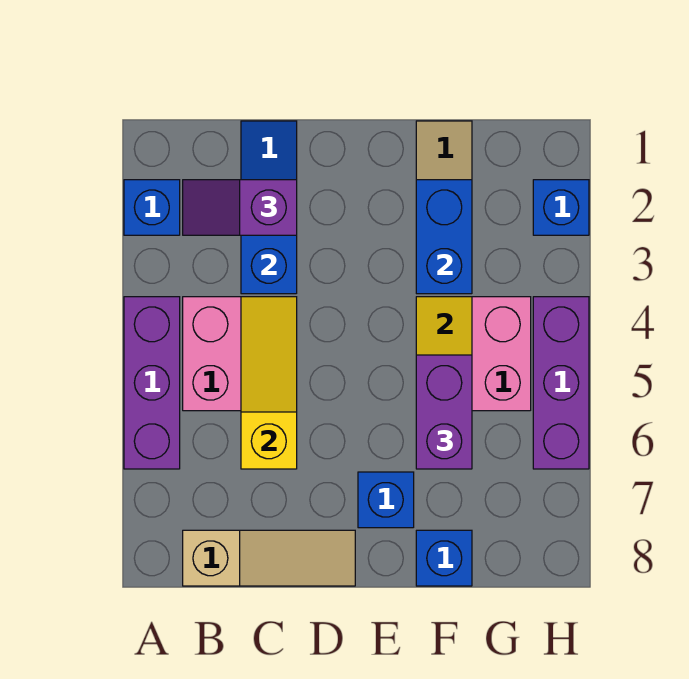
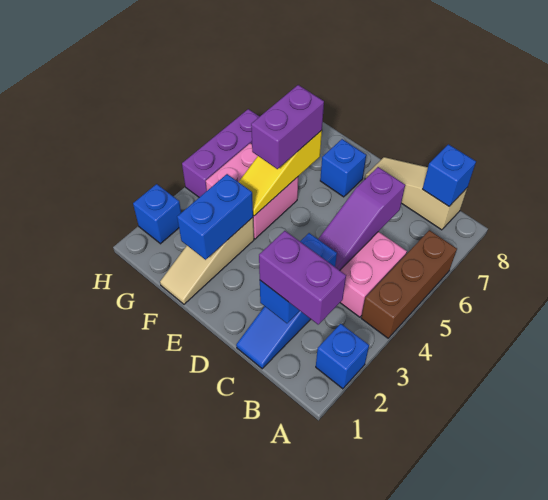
purple brick A4:A6 level 1 -> brown brick A4:A6 level 1
purple slope B2:C2 level 3 top C -> purple brick B2:C2 level 3
yellow slope C4:C6 level 2 top 6 -> purple slope C4:C6 level 2 top 6
blue brick F8 level 1 -> blue brick B8 level 2

